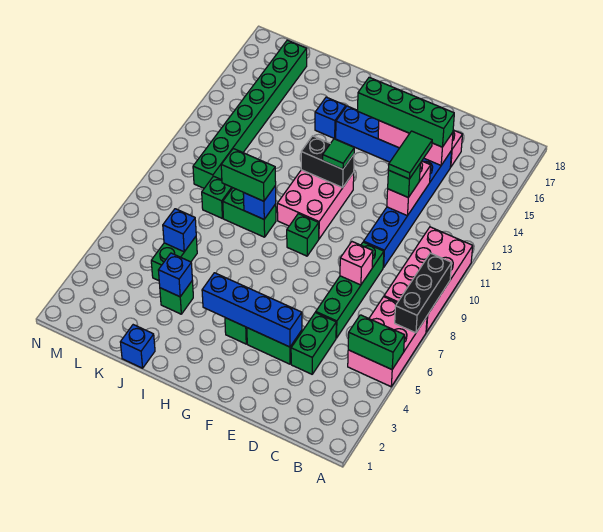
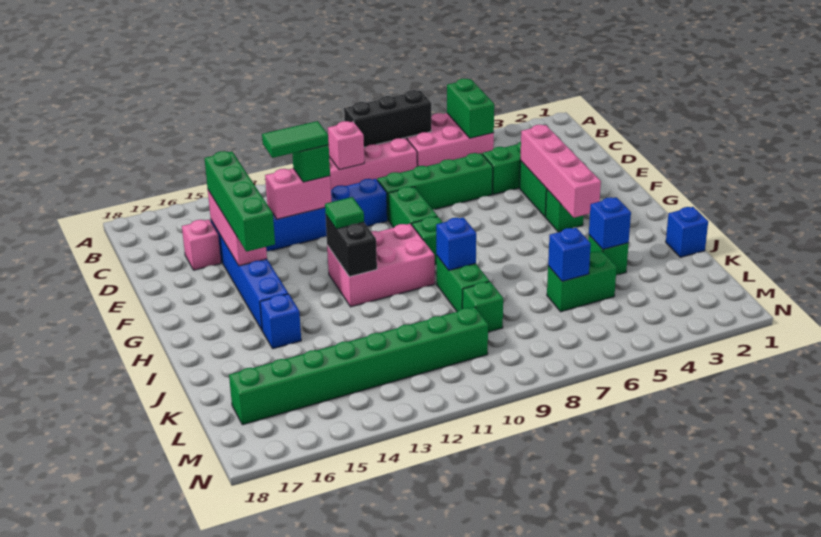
pink brick D8 level 2 -> pink brick B10 level 2
blue brick E4:H4 level 2 -> pink brick E4:H4 level 2
green brick I9:J9 level 3 -> green brick E9:F9 level 1

